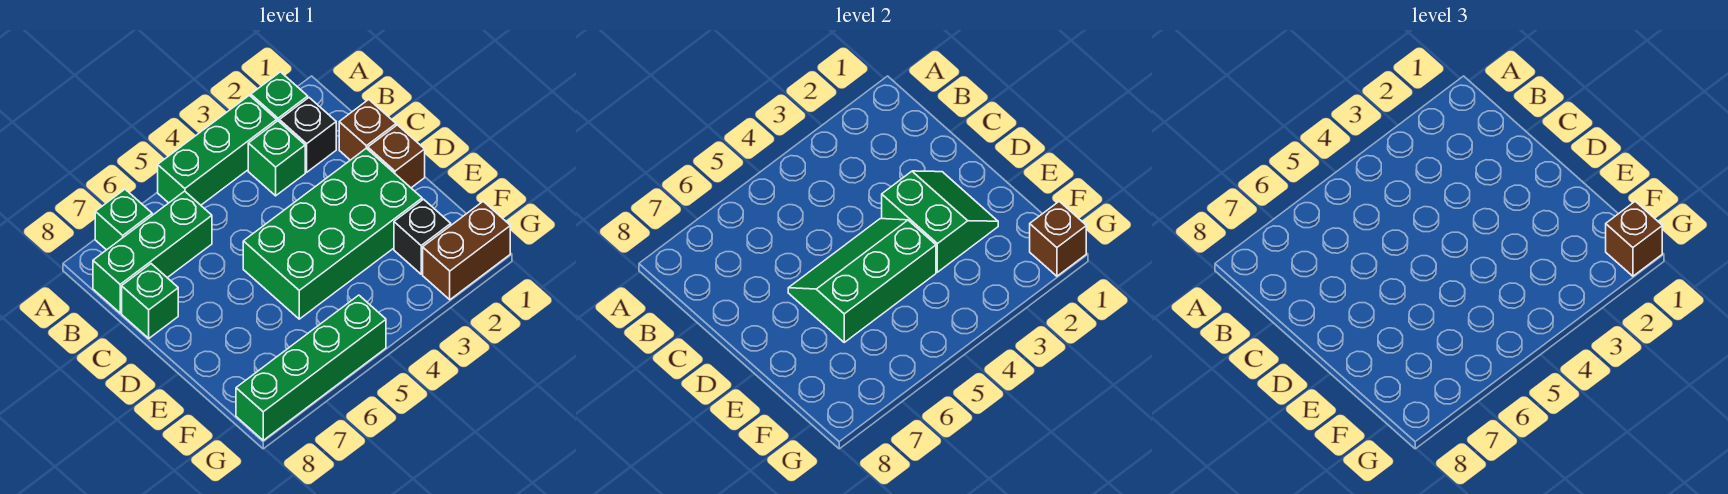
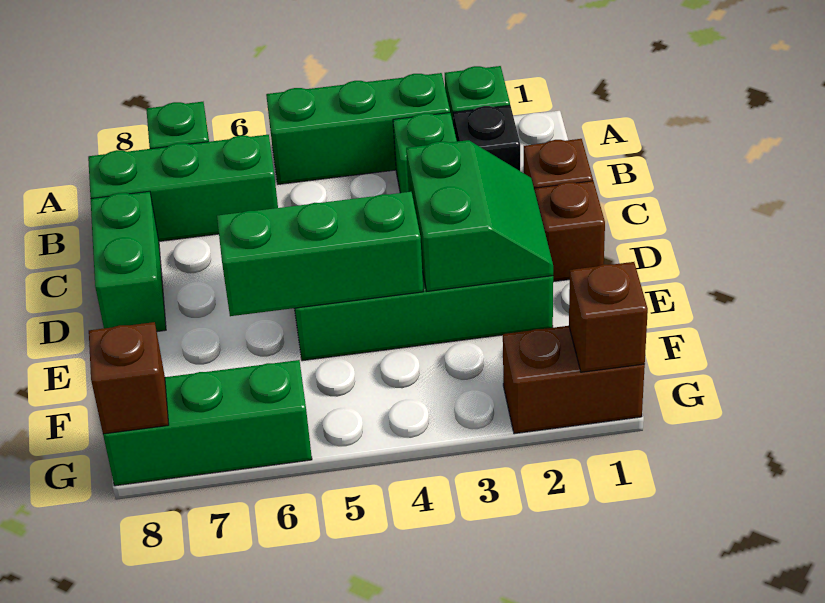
green brick C8 level 1 -> green brick C8:D8 level 1
black brick F2 level 1 -> none
brown brick G1 level 3 -> brown brick G8 level 2
green brick G5:G8 level 1 -> green brick G6:G8 level 1

